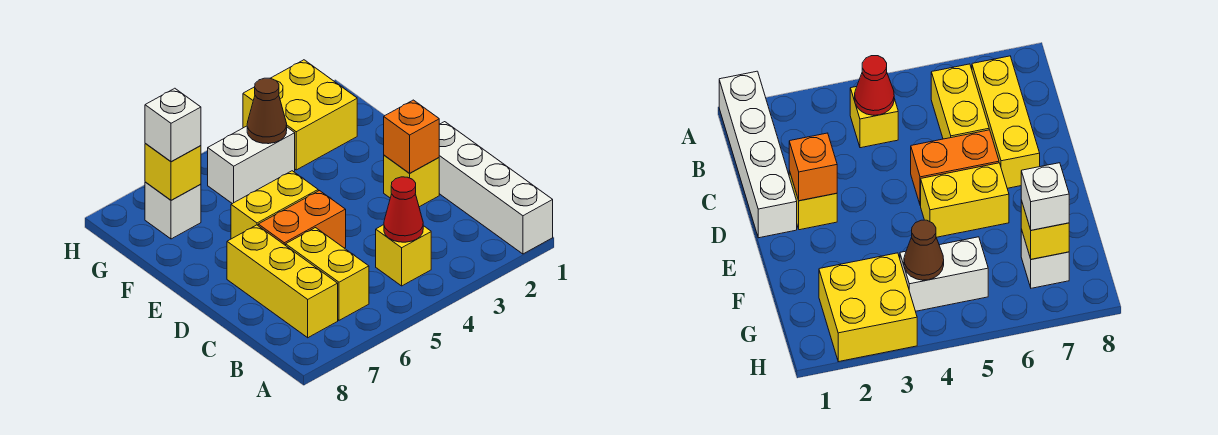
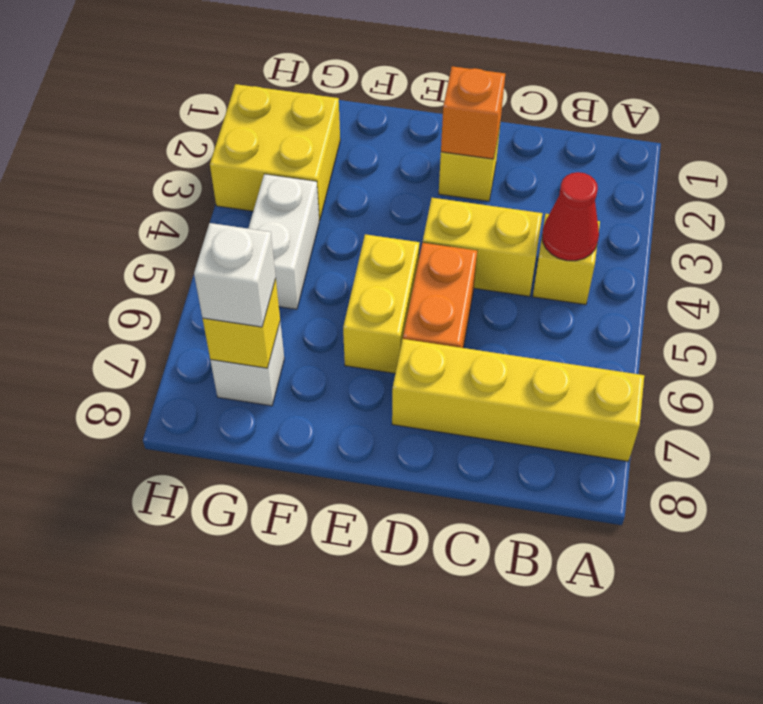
white brick A1:D1 level 1 -> none
yellow brick B6:C6 level 1 -> yellow brick C4:D4 level 1
yellow brick B7:D7 level 1 -> yellow brick A7:D7 level 1
brown cone G4 level 2 -> none

